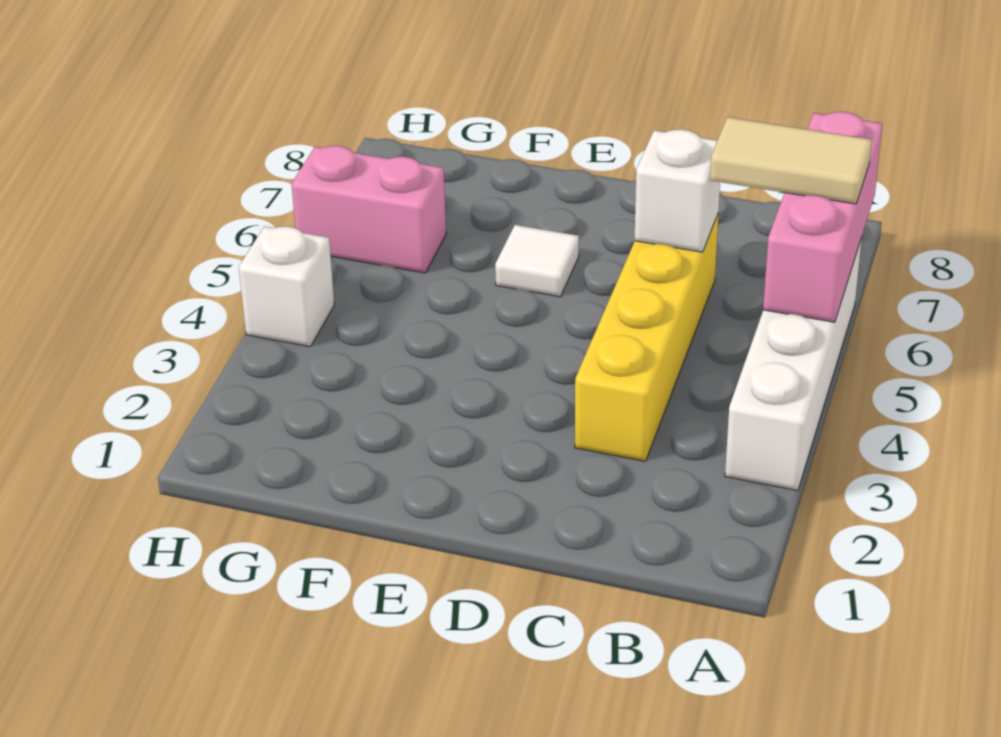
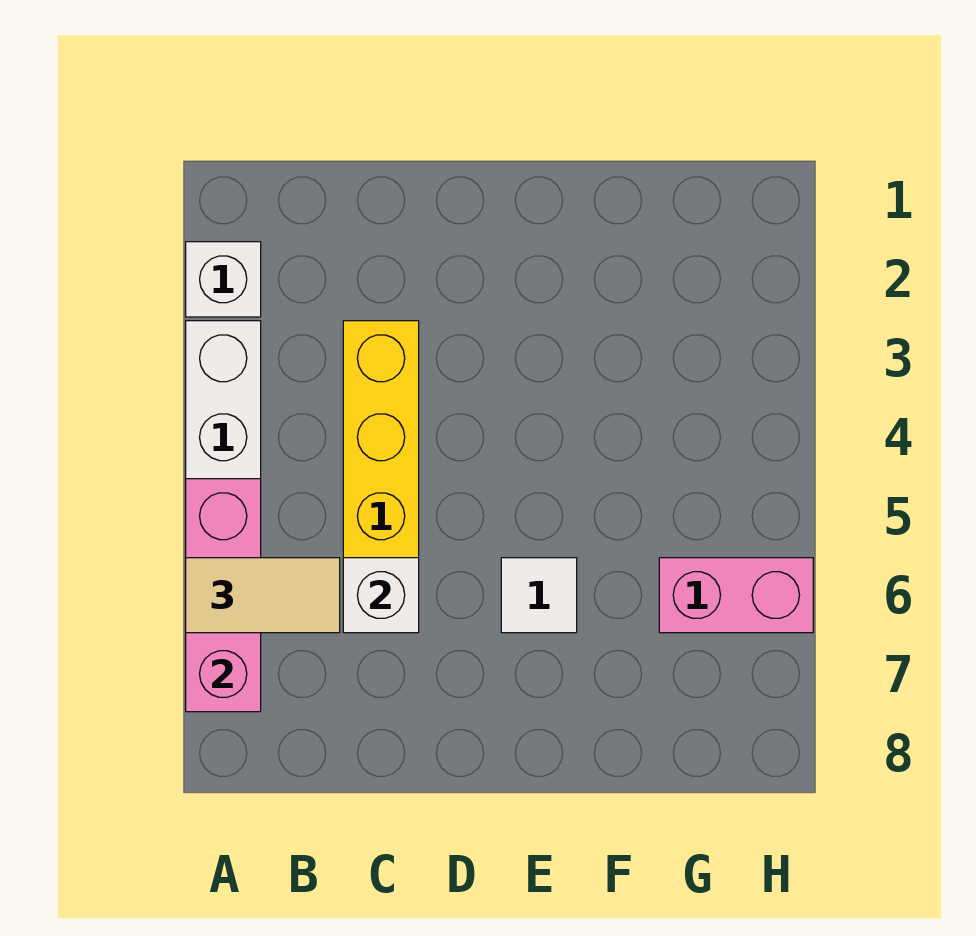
white brick H4 level 1 -> white brick A2 level 1

